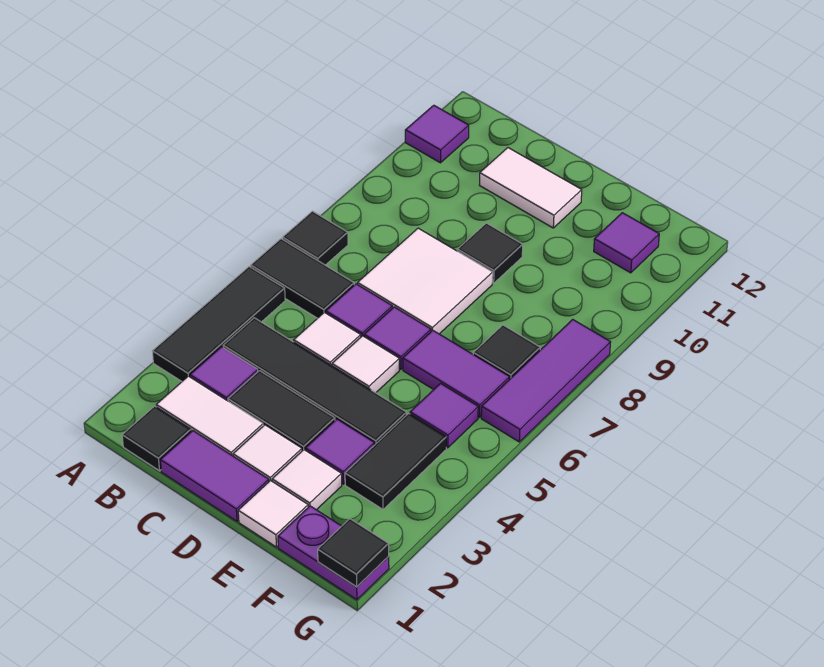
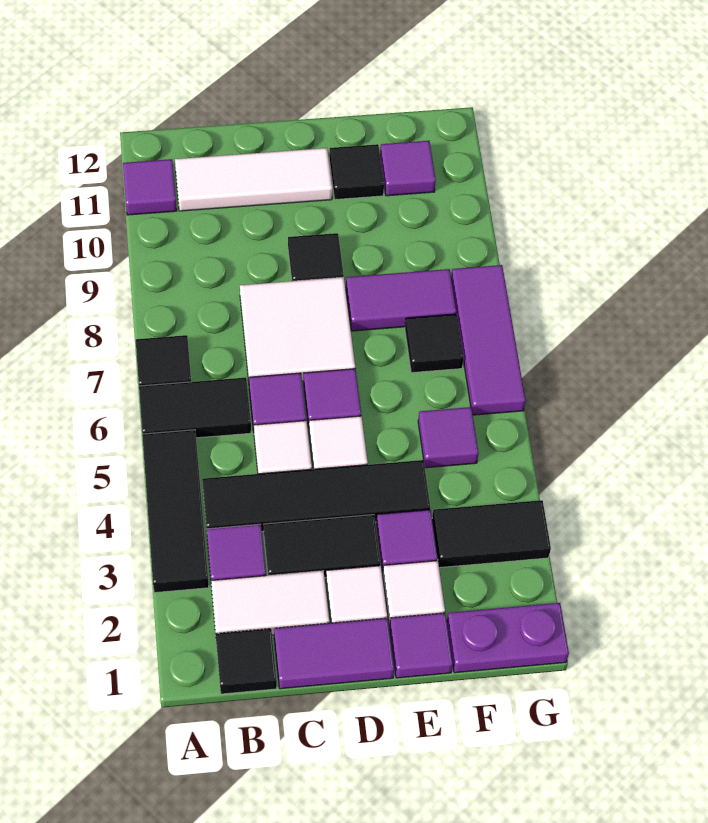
white tile C11:D11 level 1 -> white tile B11:D11 level 1
white tile E1 level 1 -> purple tile E1 level 1
purple tile E6:F6 level 1 -> purple tile E8:F8 level 1
black tile F3:F4 level 1 -> black tile F3:G3 level 1
black tile G1 level 2 -> black tile E11 level 1

